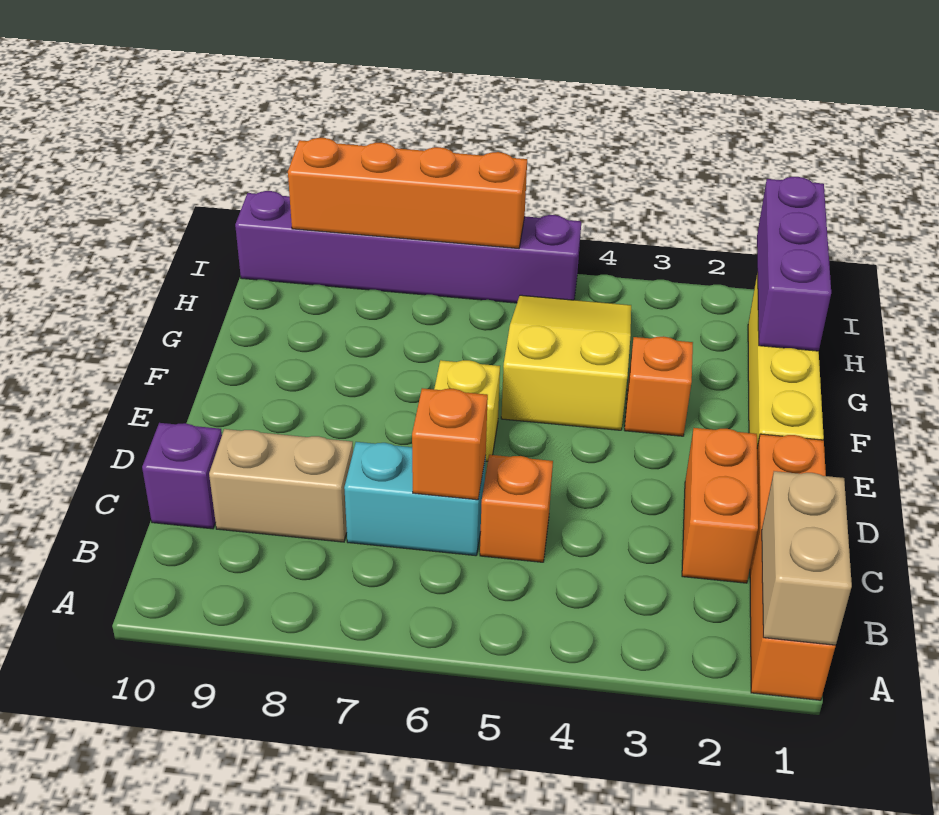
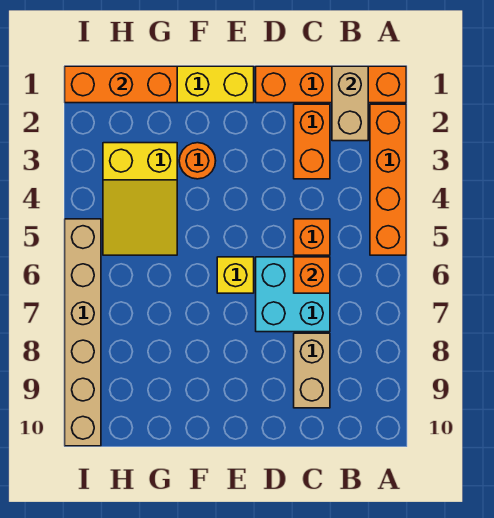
tan brick A1:B1 level 2 -> tan brick B1:B2 level 2
orange brick C2:D2 level 1 -> orange brick C2:C3 level 1
cyan brick C6:C7 level 1 -> cyan brick C6:D7 level 1
purple brick C10 level 1 -> none
orange brick F3 level 1 -> orange round brick F3 level 1
yellow slope F4:H5 level 1 top F -> yellow slope G3:H5 level 1 top 3
purple brick G1:I1 level 2 -> orange brick G1:I1 level 2
purple brick I5:I10 level 1 -> tan brick I5:I10 level 1
orange brick I6:I9 level 2 -> orange brick A2:A5 level 1

